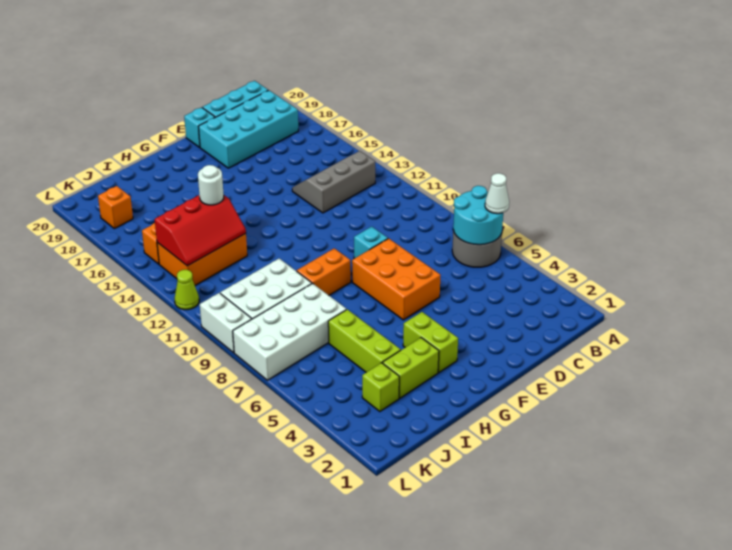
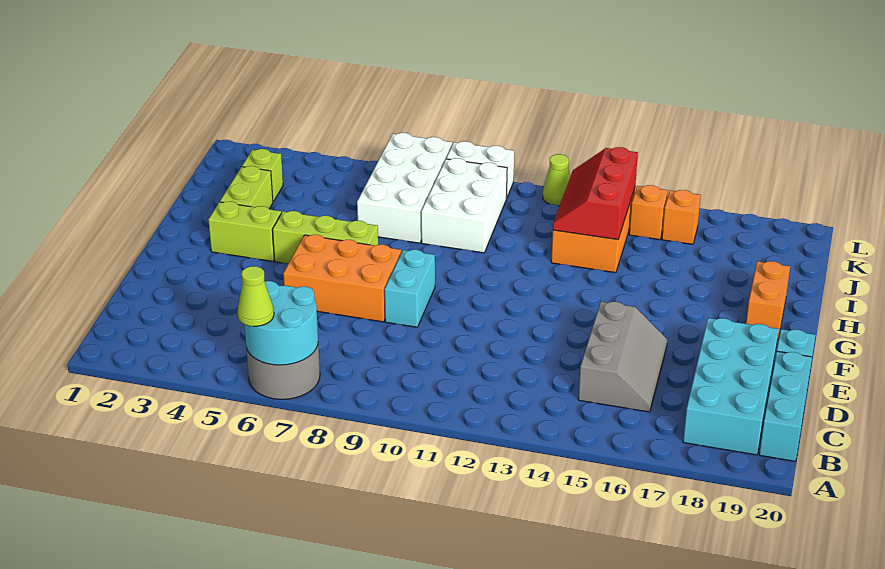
white cone A6 level 3 -> lime cone A6 level 3
grey slope B13:D14 level 1 top 13 -> grey slope C15:E16 level 1 top 15
cyan brick E9 level 1 -> cyan brick E9:F9 level 1
orange brick G9:H9 level 1 -> orange brick G19:H19 level 1
lime brick I4:I6 level 1 -> lime brick G5:G7 level 1
white round brick I14 level 3 -> none
orange brick K18 level 1 -> orange brick K16 level 1

